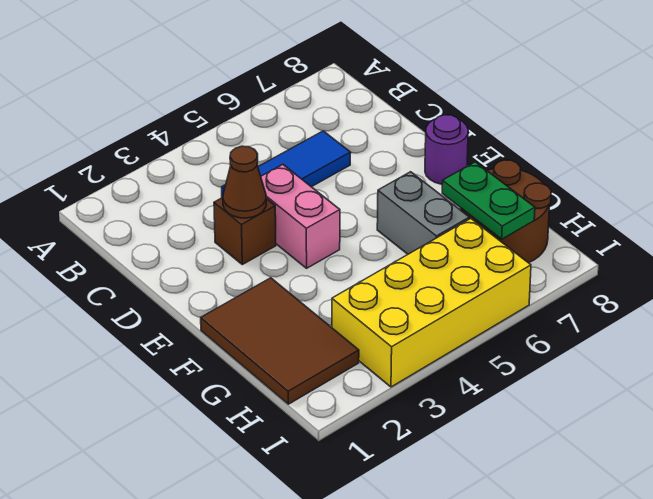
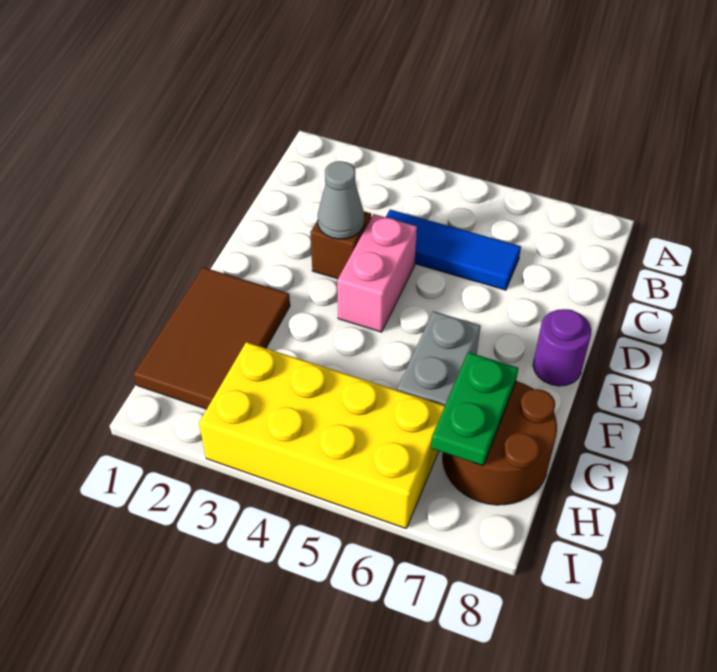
brown cone D3 level 2 -> grey cone D3 level 2

